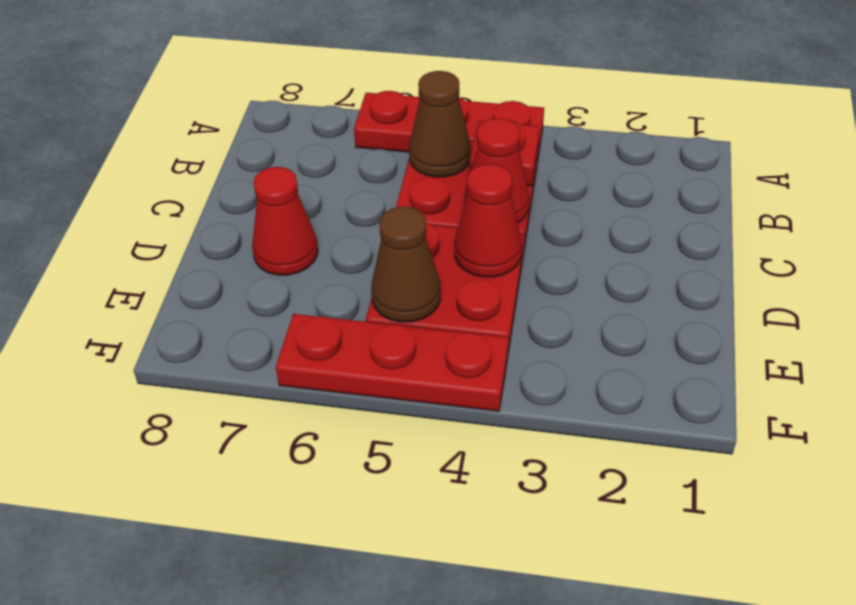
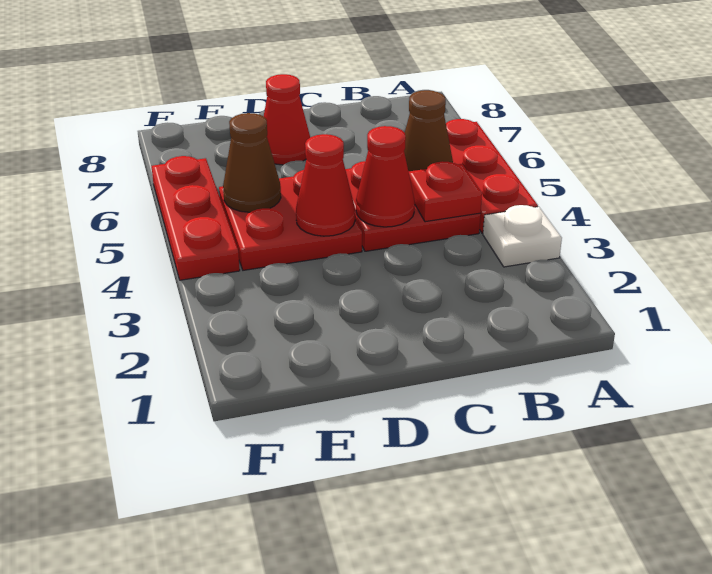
none -> white plate A3 level 1

